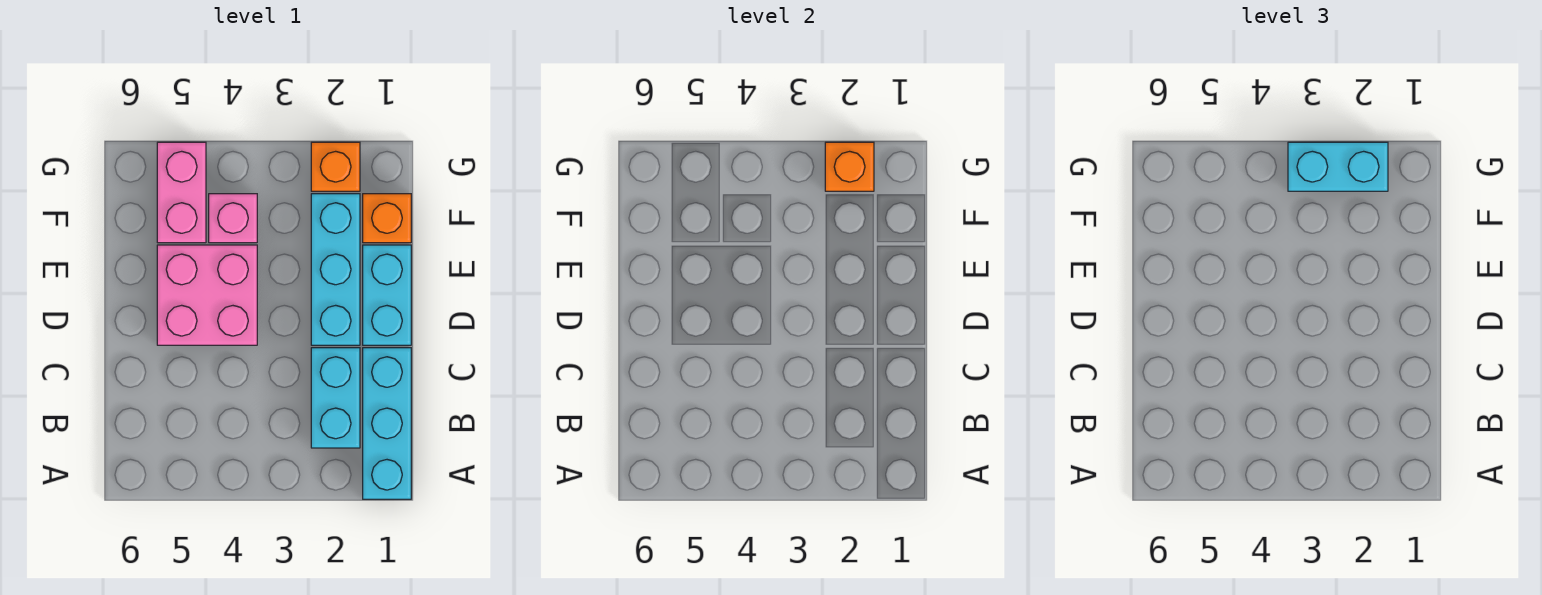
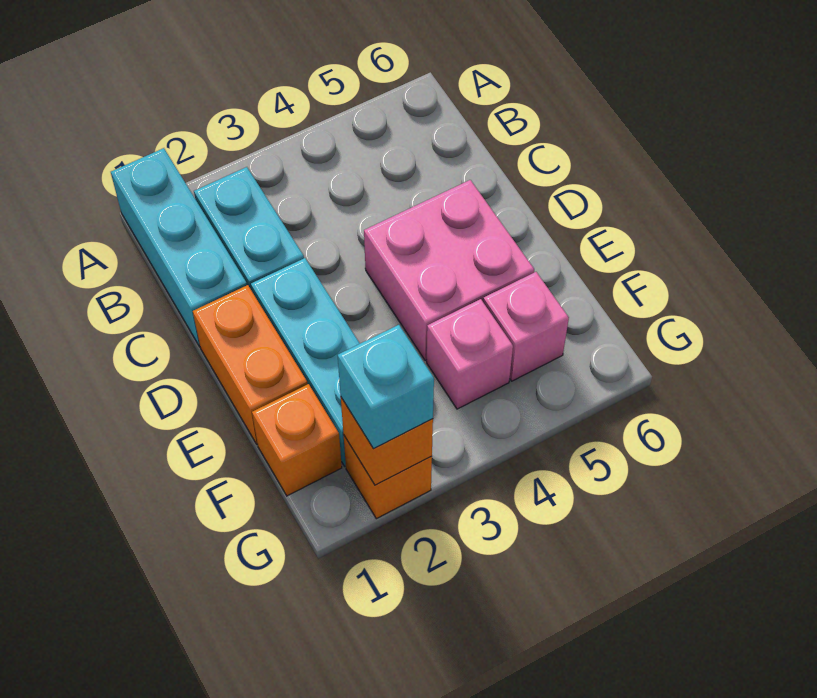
cyan brick D1:E1 level 1 -> orange brick D1:E1 level 1
pink brick F5:G5 level 1 -> pink brick F5 level 1
cyan brick G2:G3 level 3 -> cyan brick G2 level 3

